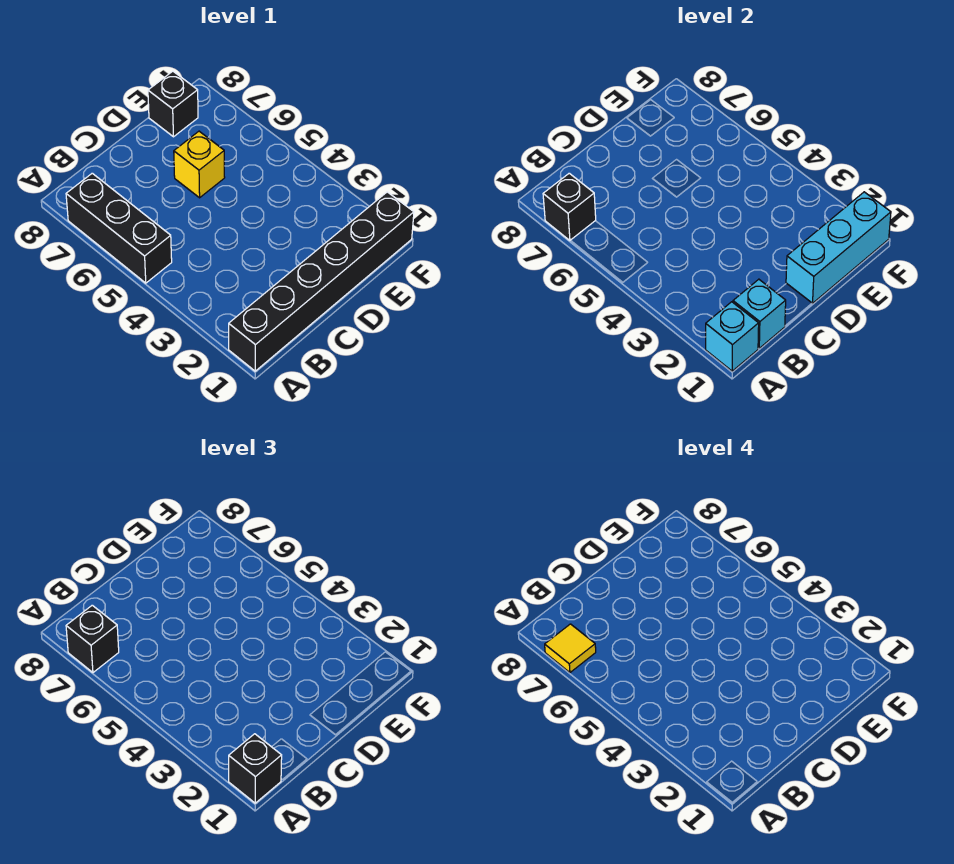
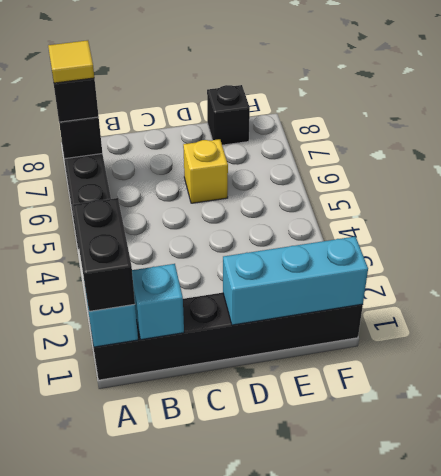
black brick A1 level 3 -> black brick A1:A2 level 3

